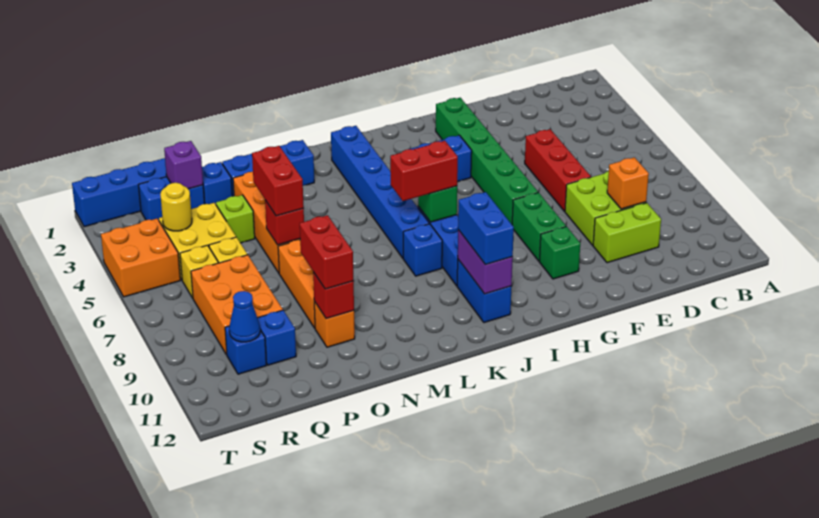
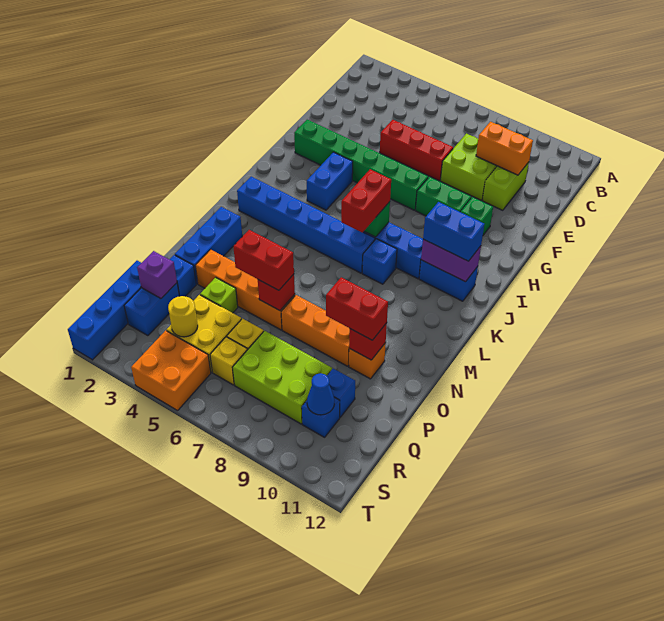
orange brick D9 level 2 -> orange brick D9:D10 level 2
orange brick Q7:R9 level 1 -> lime brick Q7:R9 level 1

